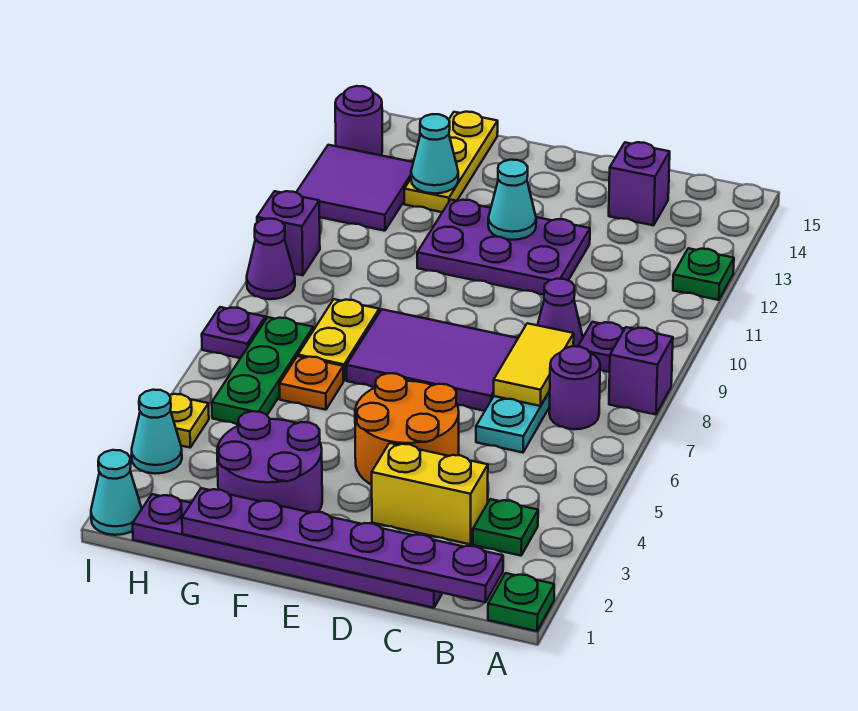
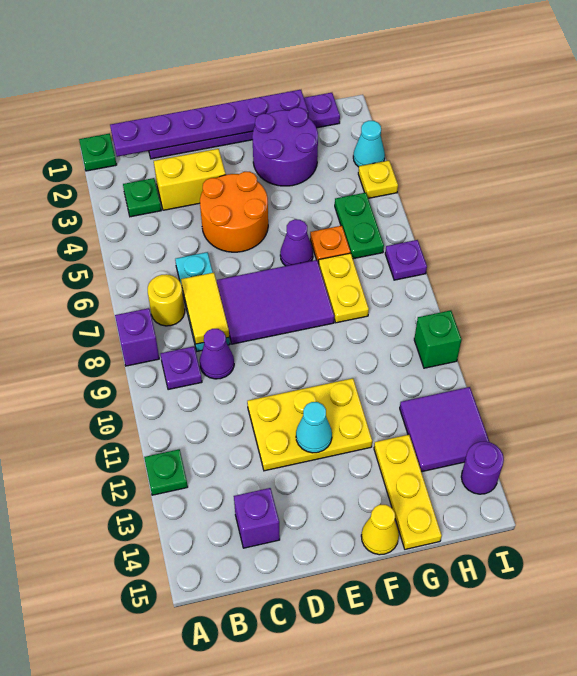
purple round brick B7 level 1 -> yellow round brick B7 level 1
purple plate D11:F12 level 1 -> yellow plate D11:F12 level 1
none -> yellow cone F15 level 1
cyan cone G13 level 2 -> none
green plate H5:H7 level 1 -> green plate H5:H6 level 1
cyan cone I1 level 1 -> none
purple cone I9 level 1 -> purple cone F6 level 1
purple brick I10 level 1 -> green brick I10 level 1

